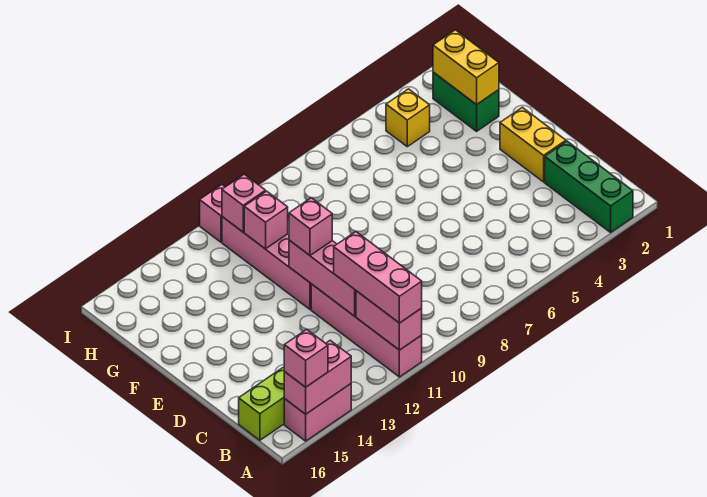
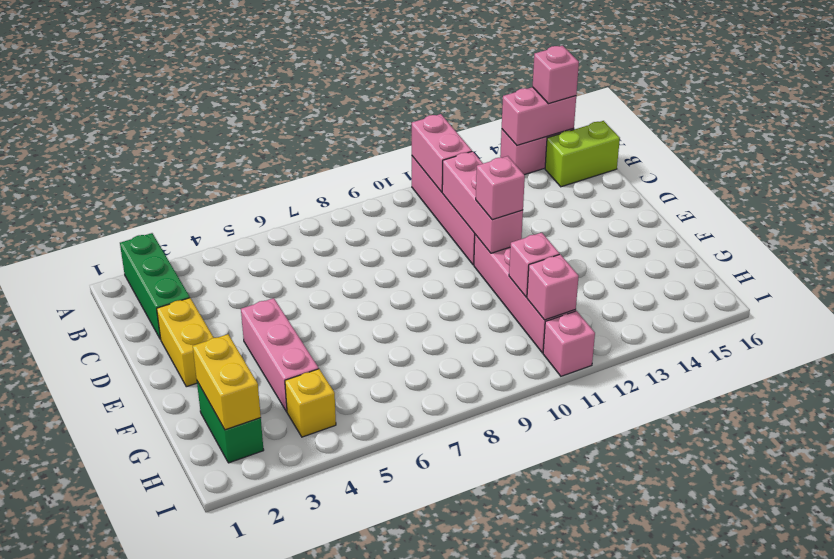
pink brick A11:C11 level 3 -> pink brick E4:G4 level 1

